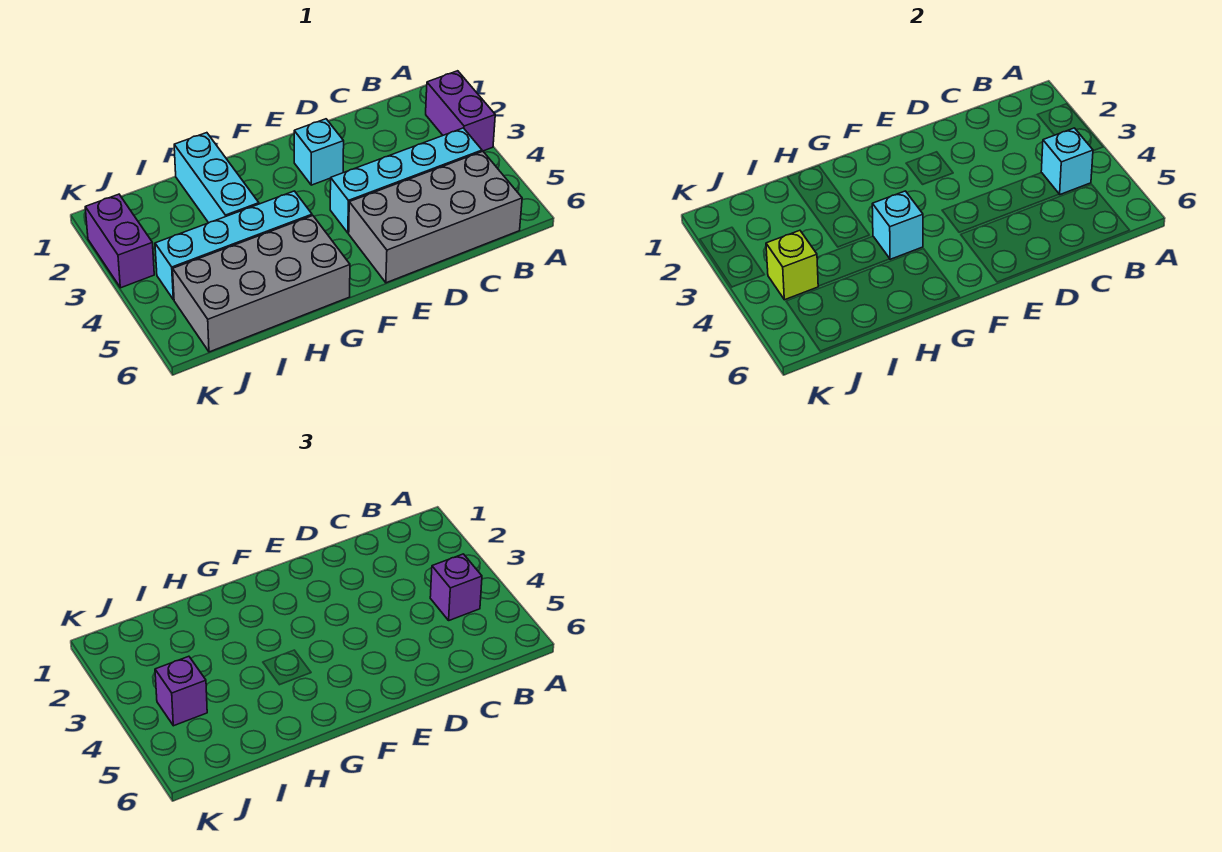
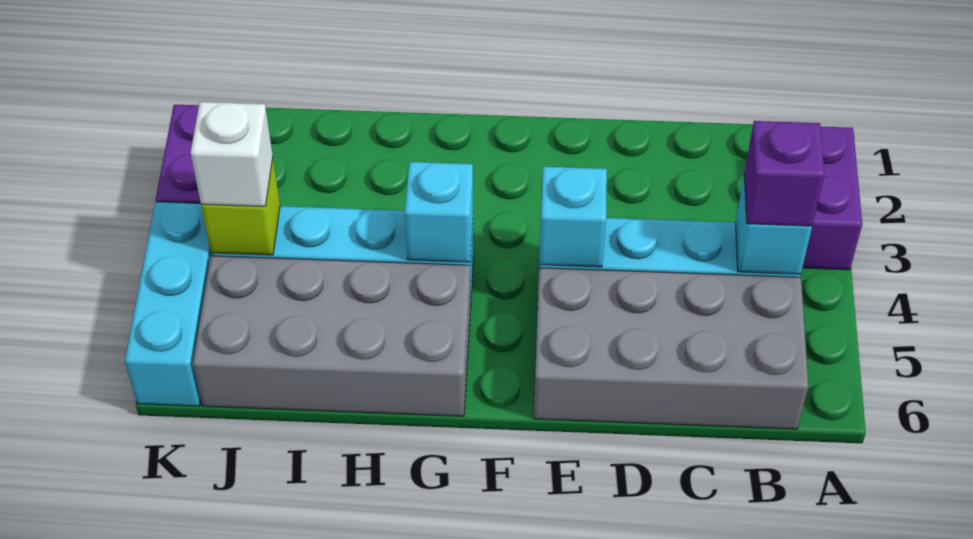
cyan brick E2 level 1 -> cyan brick E4 level 2
cyan brick H1:H3 level 1 -> cyan brick K4:K6 level 1
purple brick J4 level 3 -> white brick J4 level 3

